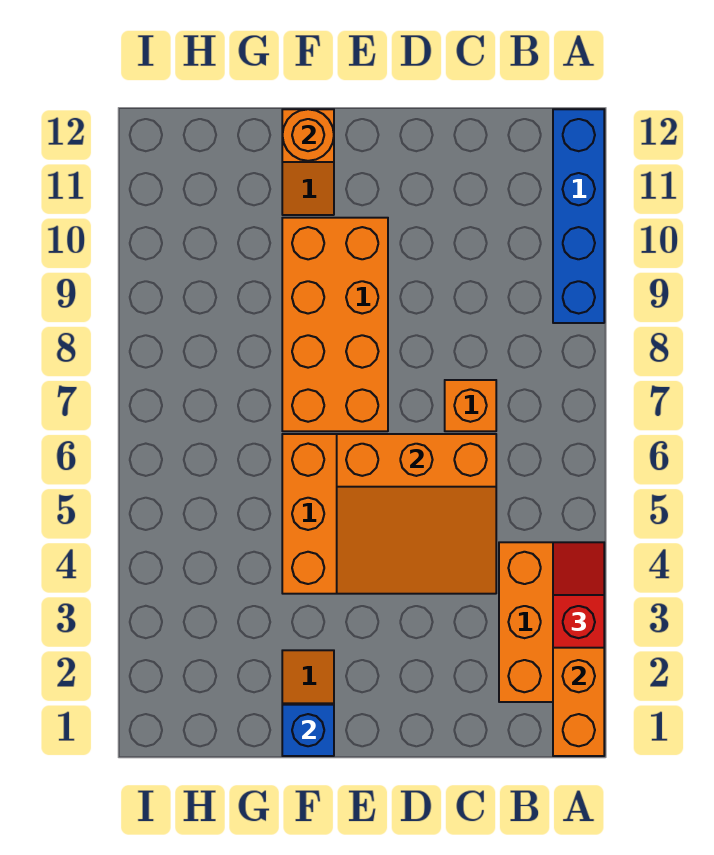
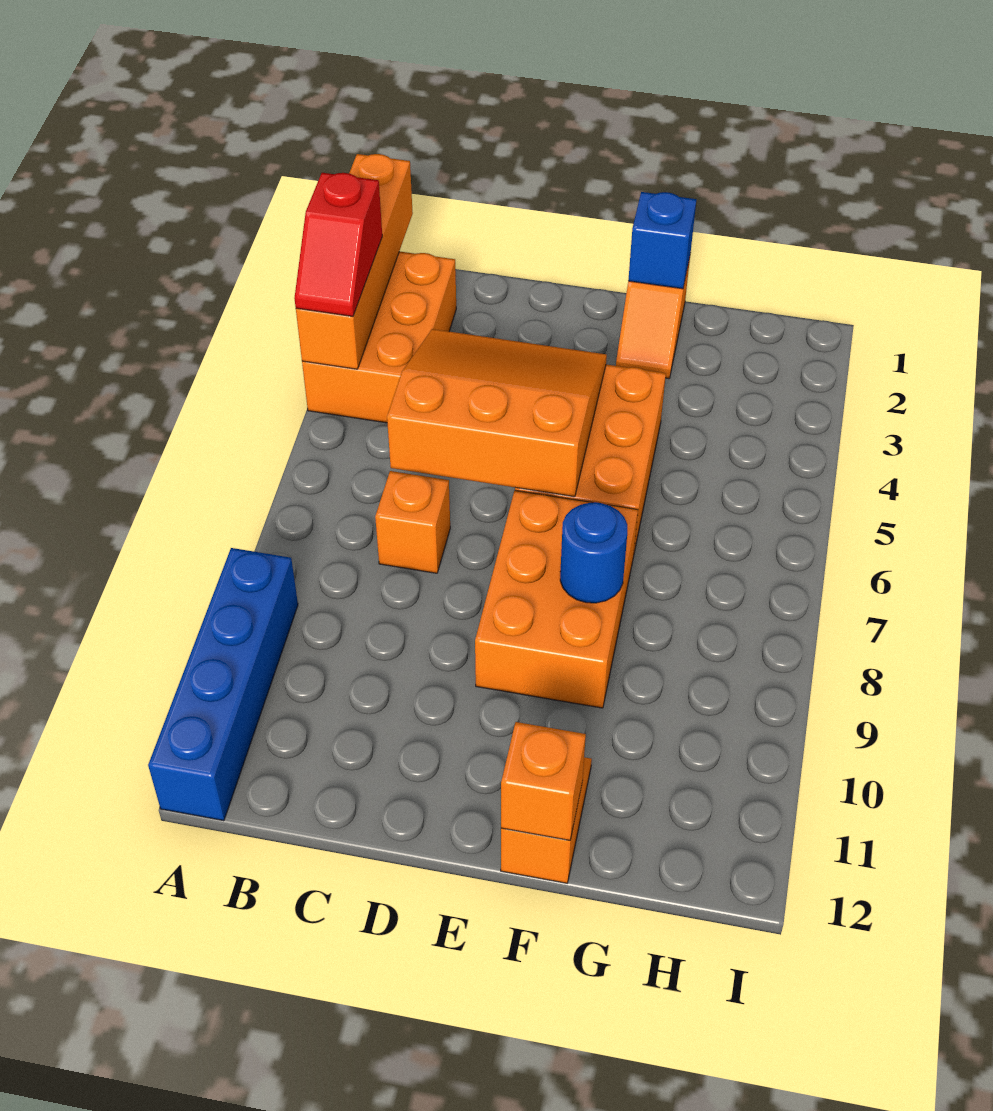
orange brick E7:F10 level 1 -> orange brick E7:F9 level 1
none -> blue round brick F8 level 2
orange round brick F12 level 2 -> orange brick F12 level 2

